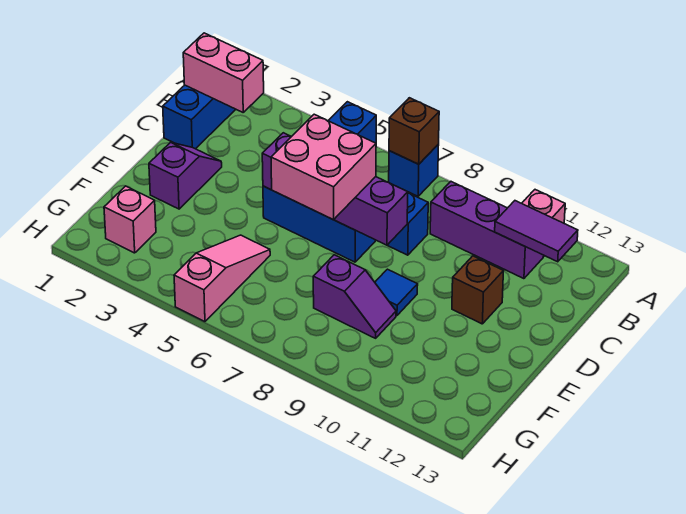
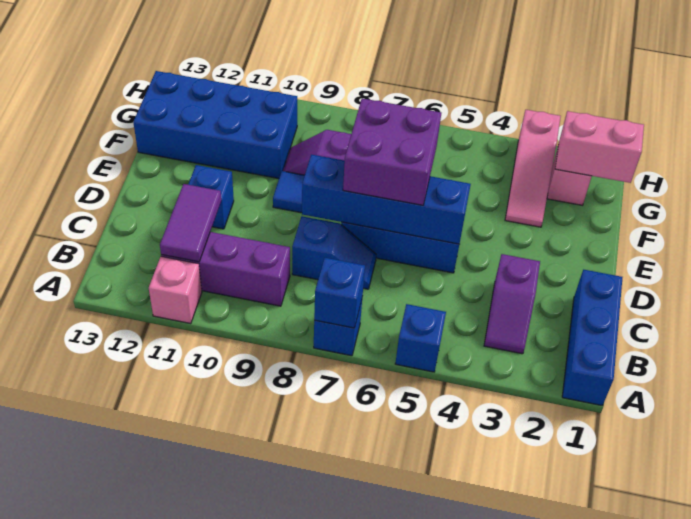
brown brick A7 level 2 -> blue brick A7 level 2
pink brick B1:B2 level 2 -> pink brick G1:G2 level 2
purple tile B11:B12 level 2 -> purple tile B11:C11 level 2
purple slope D2:E2 level 1 top E -> purple slope B3:C3 level 1 top C
purple brick D5:D8 level 2 -> blue brick D5:D8 level 2
pink brick D6:E7 level 3 -> purple brick D6:E7 level 3
brown brick D11 level 1 -> blue brick D11 level 1
pink slope F5:H5 level 1 top H -> pink slope F3:H3 level 1 top H
none -> blue brick F10:G13 level 1

